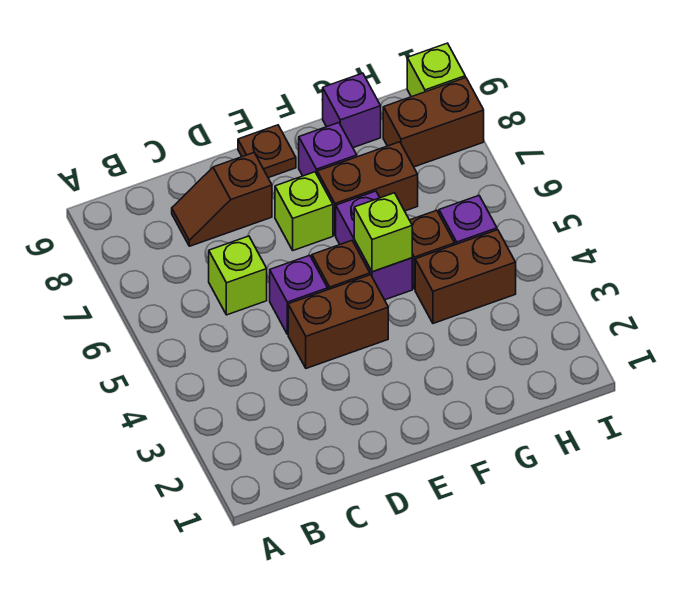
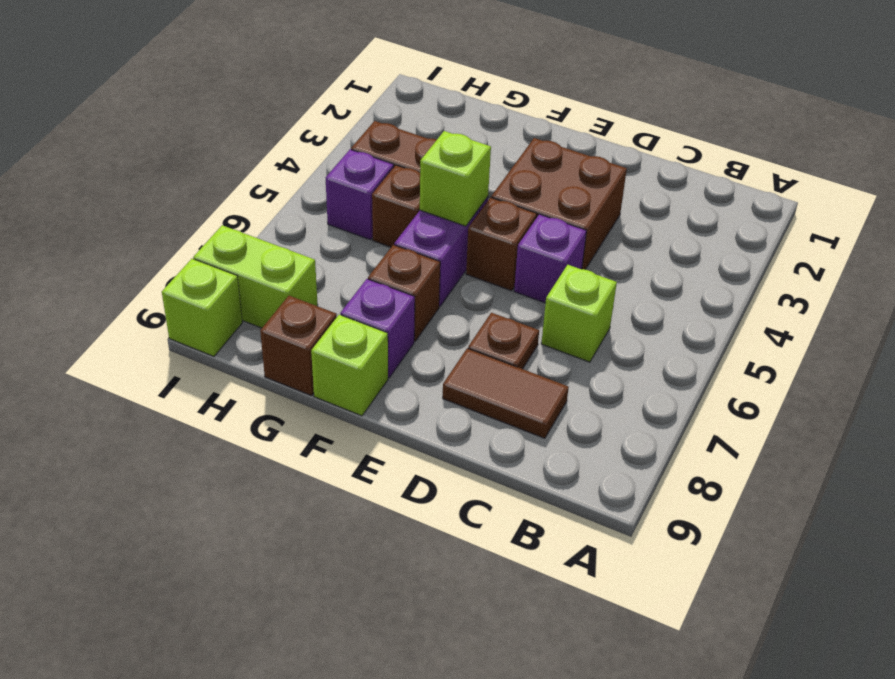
brown slope C8:D8 level 1 top D -> brown tile C8:D8 level 1
brown brick D4:E4 level 1 -> brown brick D3:E4 level 1
lime brick E7 level 1 -> lime brick F9 level 1
brown plate E9 level 1 -> brown plate D7 level 1
brown brick F7:G7 level 1 -> brown brick F7 level 1
purple brick G9 level 1 -> brown brick G9 level 1
brown brick H8:I8 level 1 -> lime brick H8:I8 level 1

